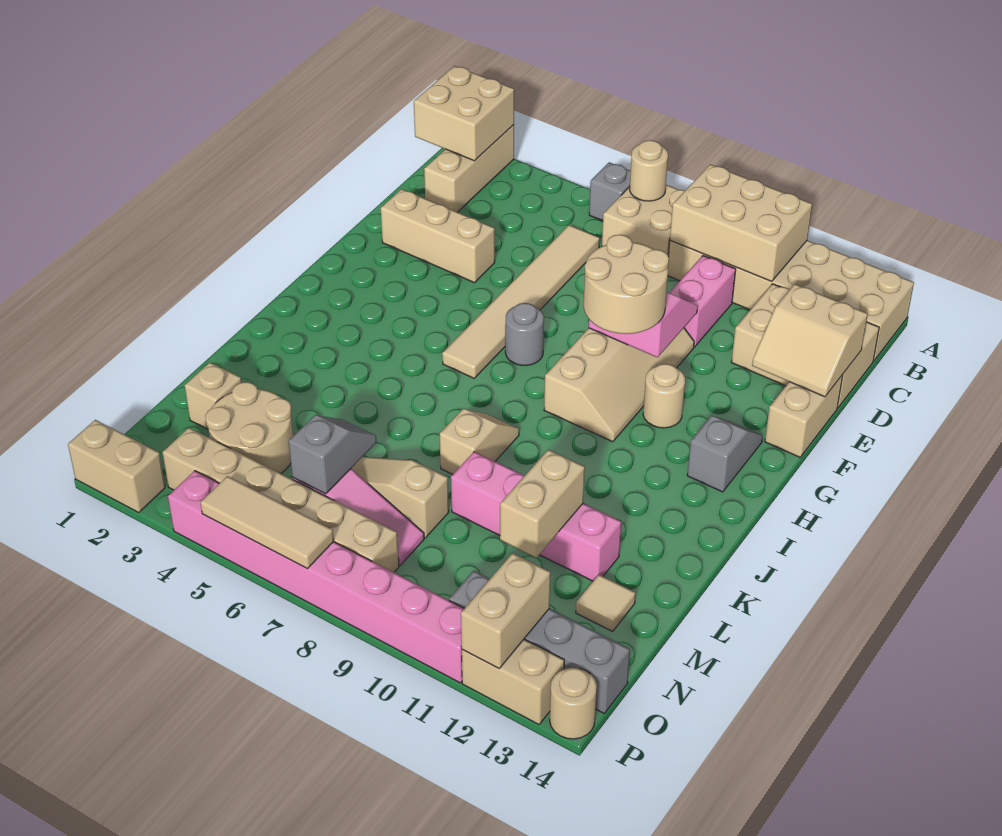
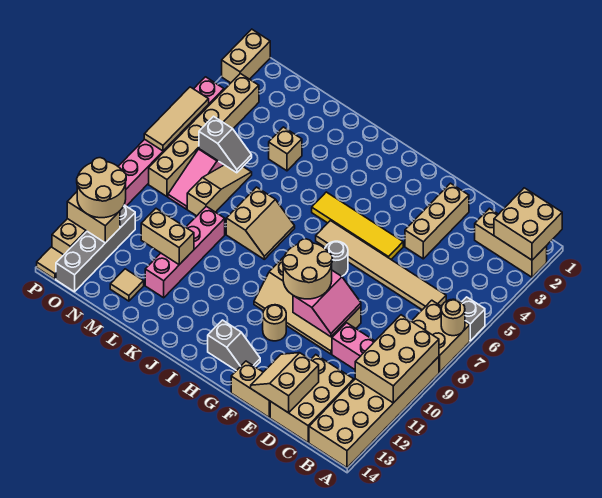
none -> yellow tile F5:I5 level 1
tan slope J8:K8 level 1 top K -> tan slope J7:K8 level 1 top K
tan brick M2 level 1 -> tan brick L4 level 1
tan round brick M3:N4 level 1 -> tan round brick O11:P12 level 3
tan round brick P14 level 1 -> tan tile P14 level 1

